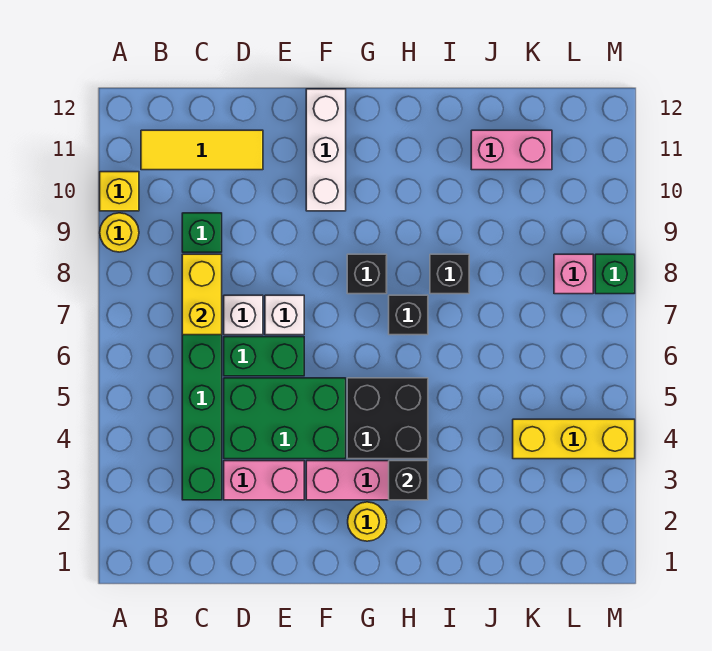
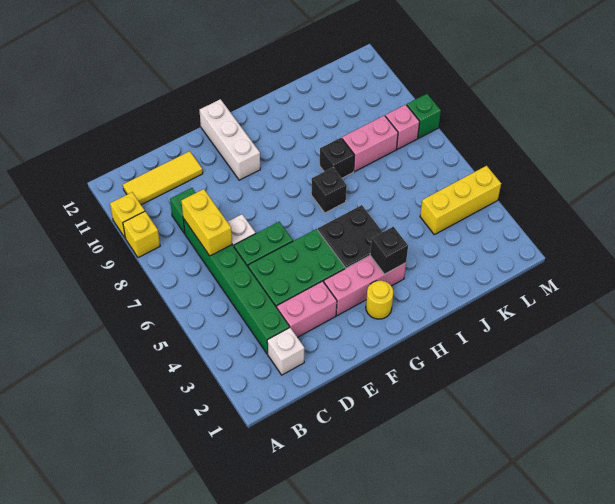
yellow round brick A9 level 1 -> yellow brick A9 level 1
white brick E7 level 1 -> white brick C2 level 1
black brick G8 level 1 -> none
pink brick J11:K11 level 1 -> pink brick J8:K8 level 1

